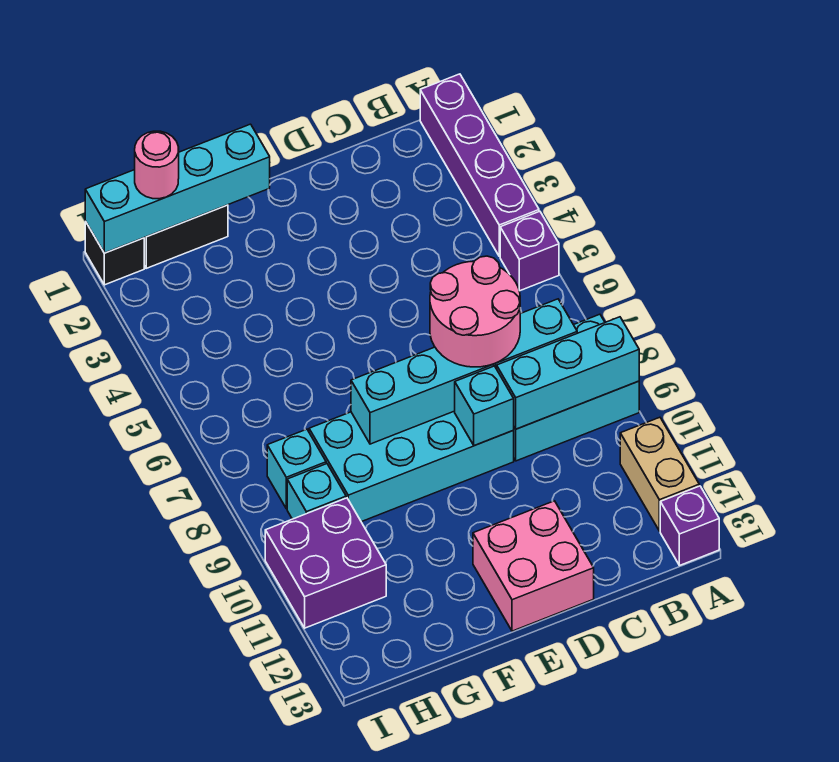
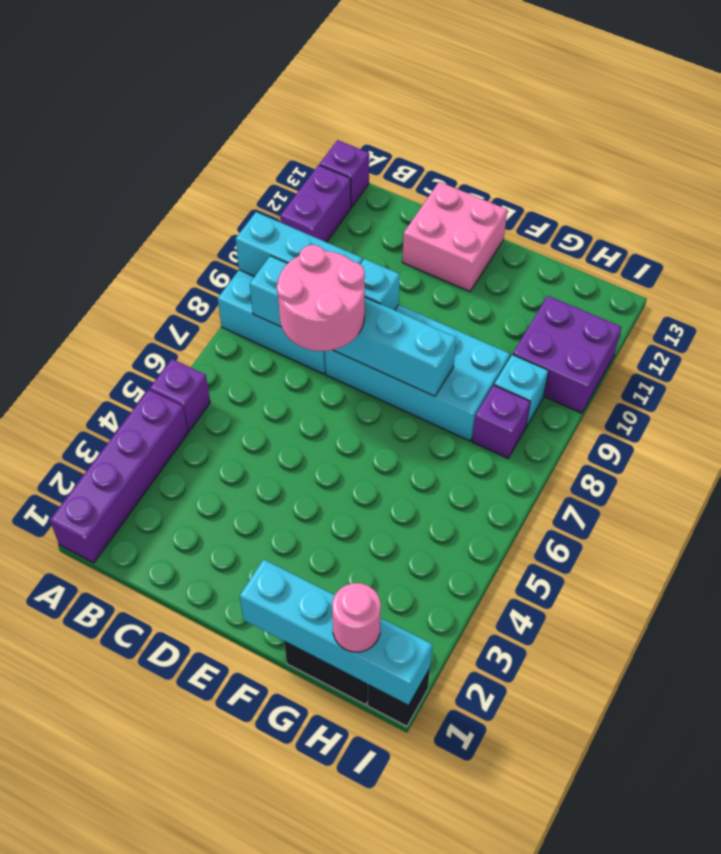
tan brick A11:A12 level 1 -> purple brick A11:A12 level 1
cyan brick H8 level 1 -> purple brick H8 level 1

